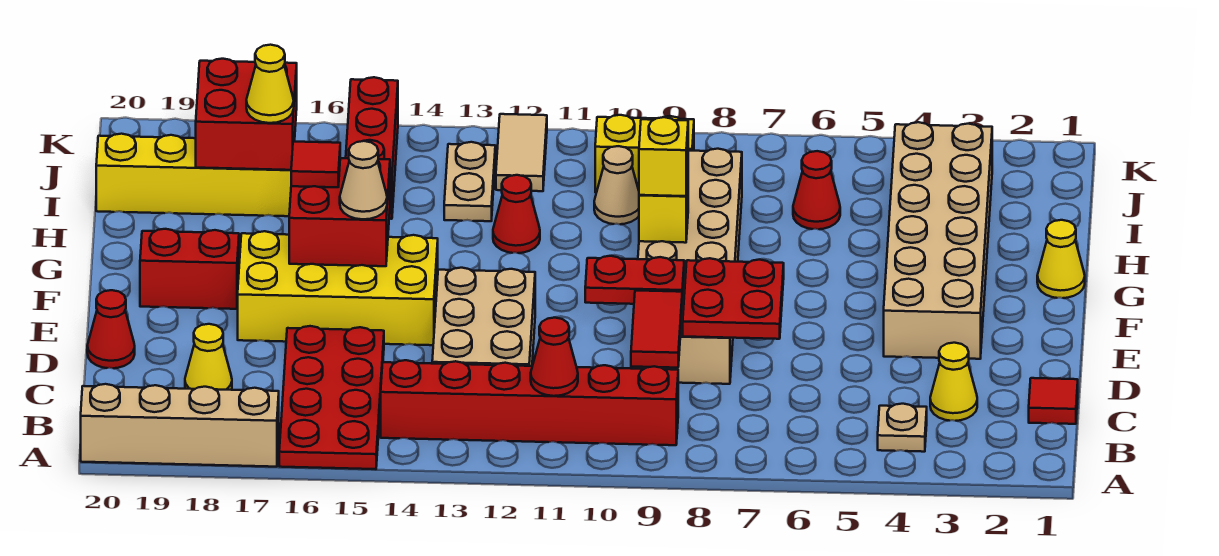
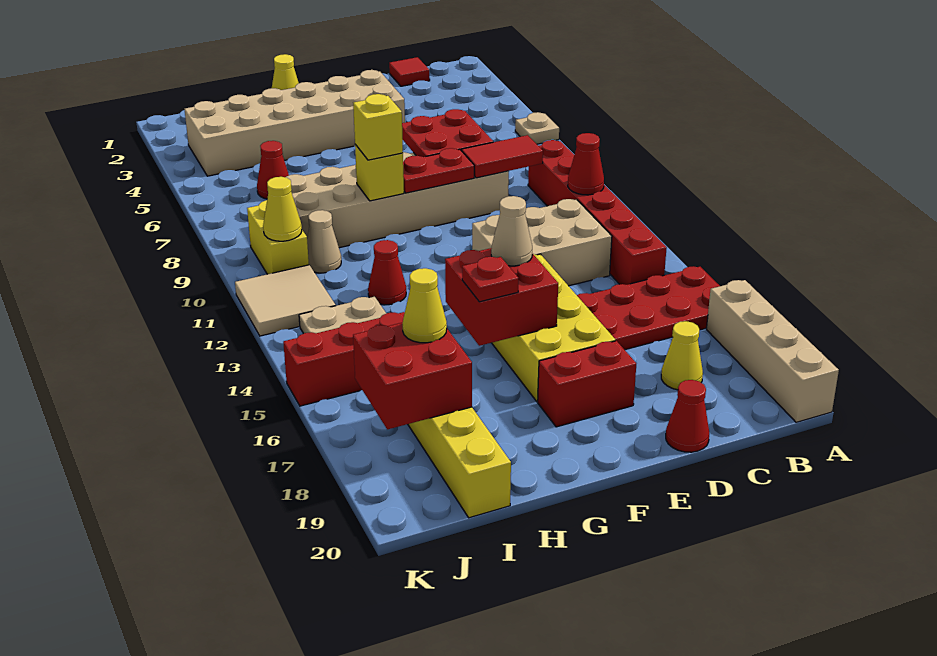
tan plate B4 level 1 -> tan plate A6 level 1
yellow cone C3 level 1 -> yellow cone J10 level 2
red plate E9:E10 level 2 -> red plate E9:F9 level 2
red brick F18:F19 level 1 -> red brick E18:F18 level 1
red tile G16 level 3 -> red plate G16 level 3
tan tile J12:K12 level 1 -> tan tile J11:K12 level 1

